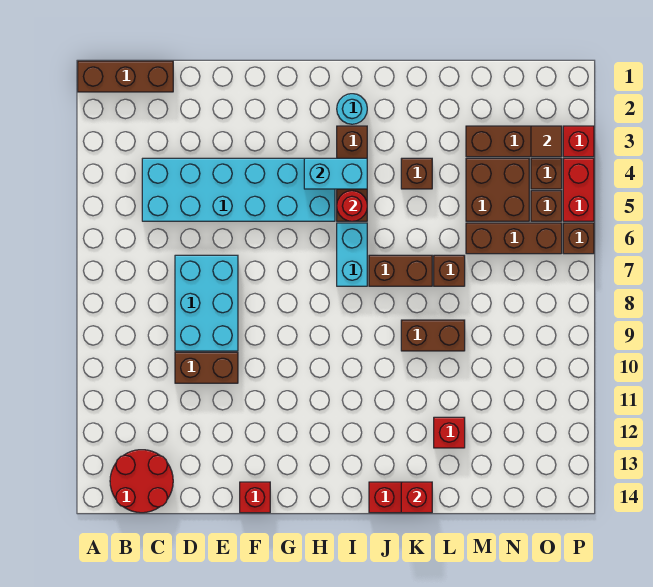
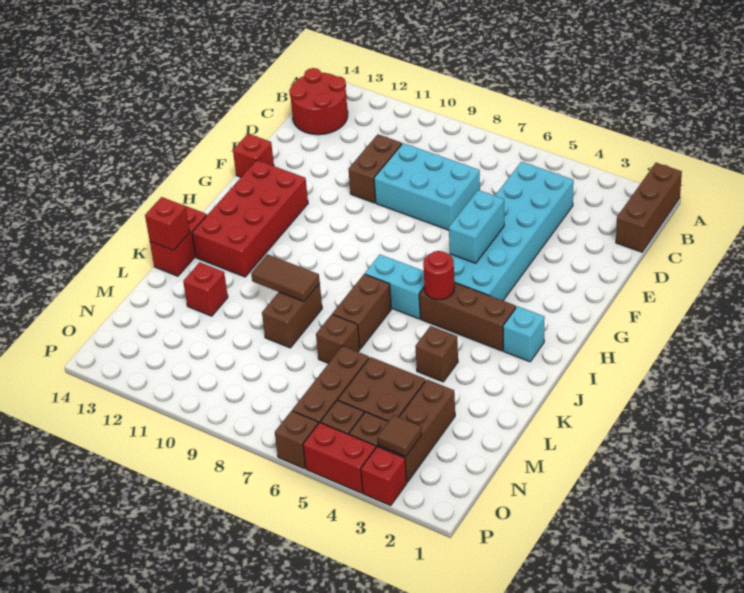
none -> red brick G12:J13 level 1
cyan brick H4:I4 level 2 -> cyan brick F5:G5 level 2
cyan round brick I2 level 1 -> cyan brick I2 level 1
none -> brown tile K9:K10 level 2

